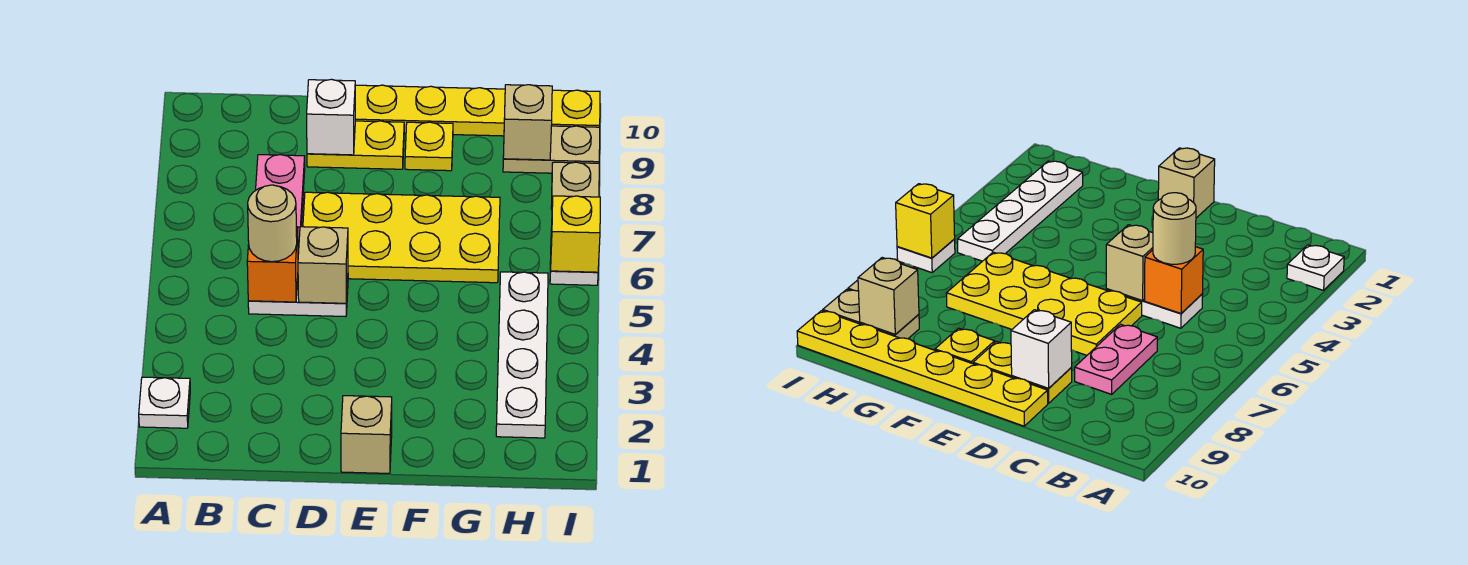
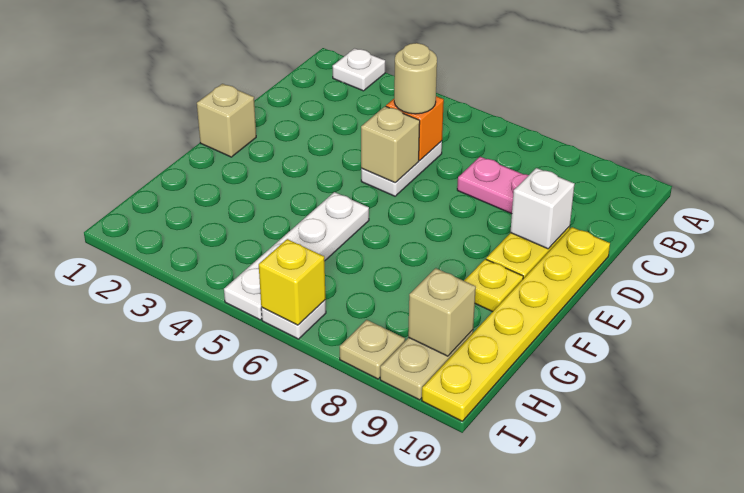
yellow plate D6:G7 level 1 -> none
white plate H2:H5 level 1 -> white plate F5:I5 level 1

